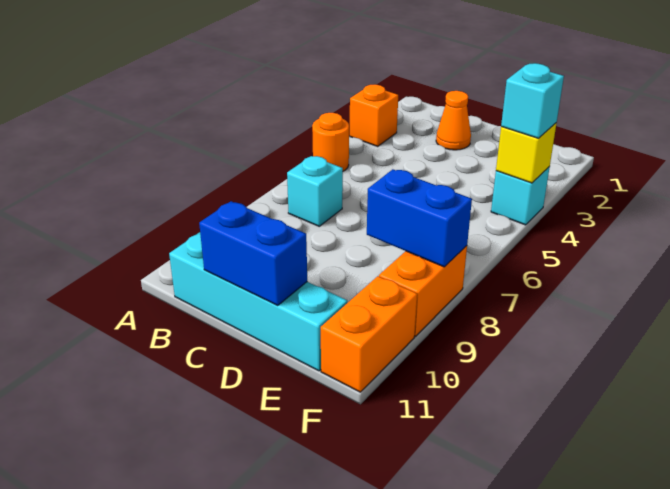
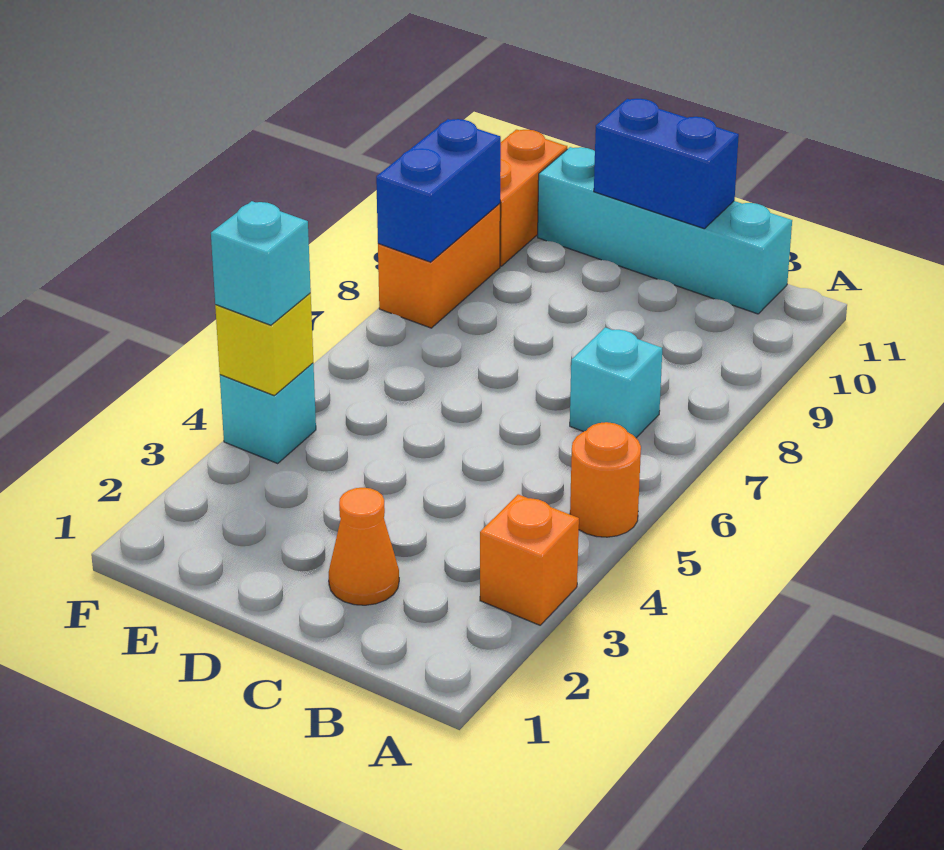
blue brick E8:F8 level 2 -> blue brick F8:F9 level 2

